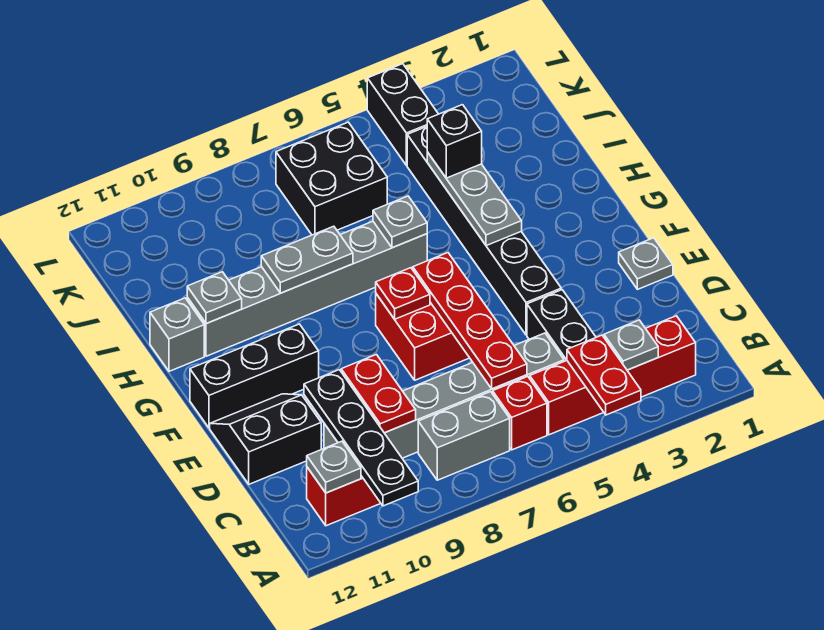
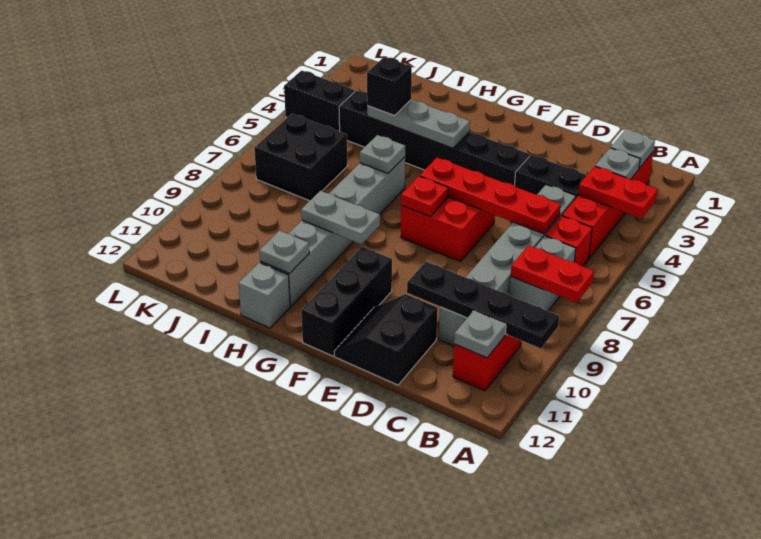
red plate C9:D9 level 2 -> red plate A8:B8 level 2
grey plate E1 level 1 -> grey plate B2 level 2
grey plate H8:H9 level 2 -> grey plate G9:H9 level 2

